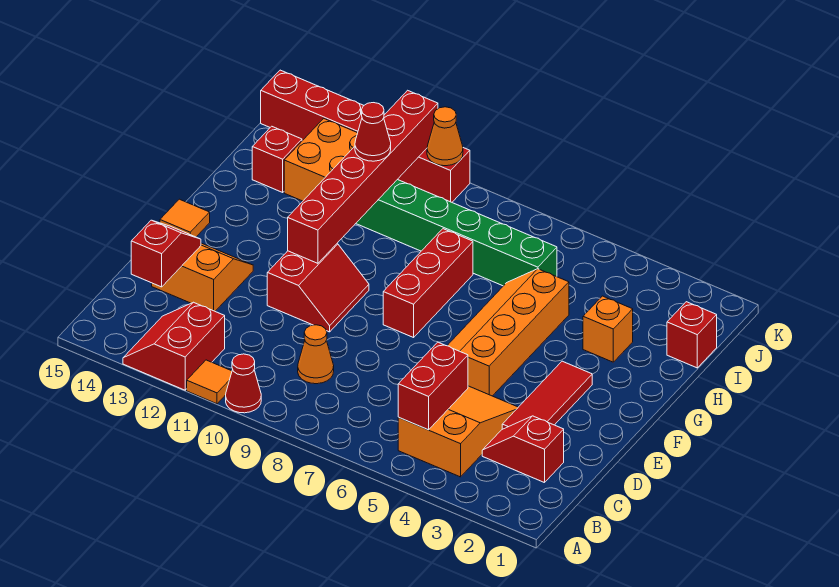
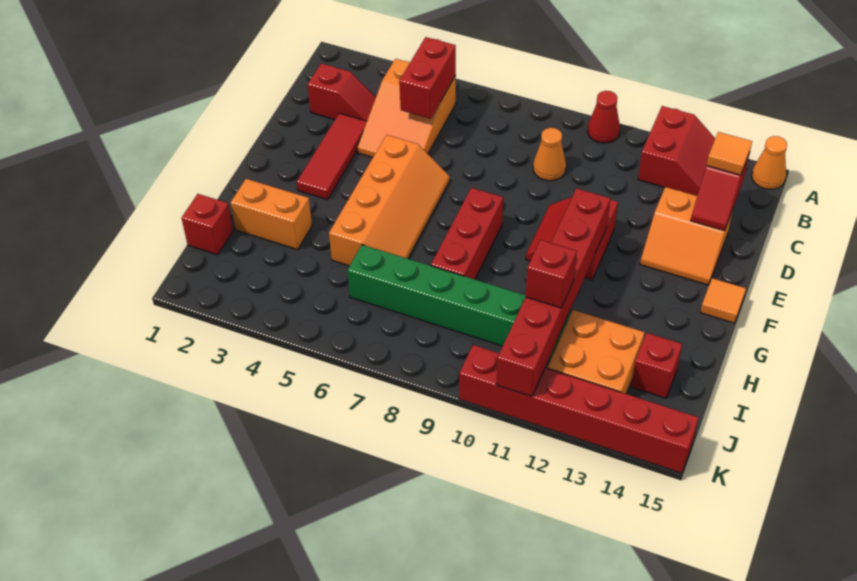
orange tile A11 level 1 -> orange tile C14 level 3
orange brick H3 level 1 -> orange brick H2:H3 level 1
red cone I11 level 3 -> red brick I11 level 3
orange cone K10 level 2 -> orange cone A15 level 1

